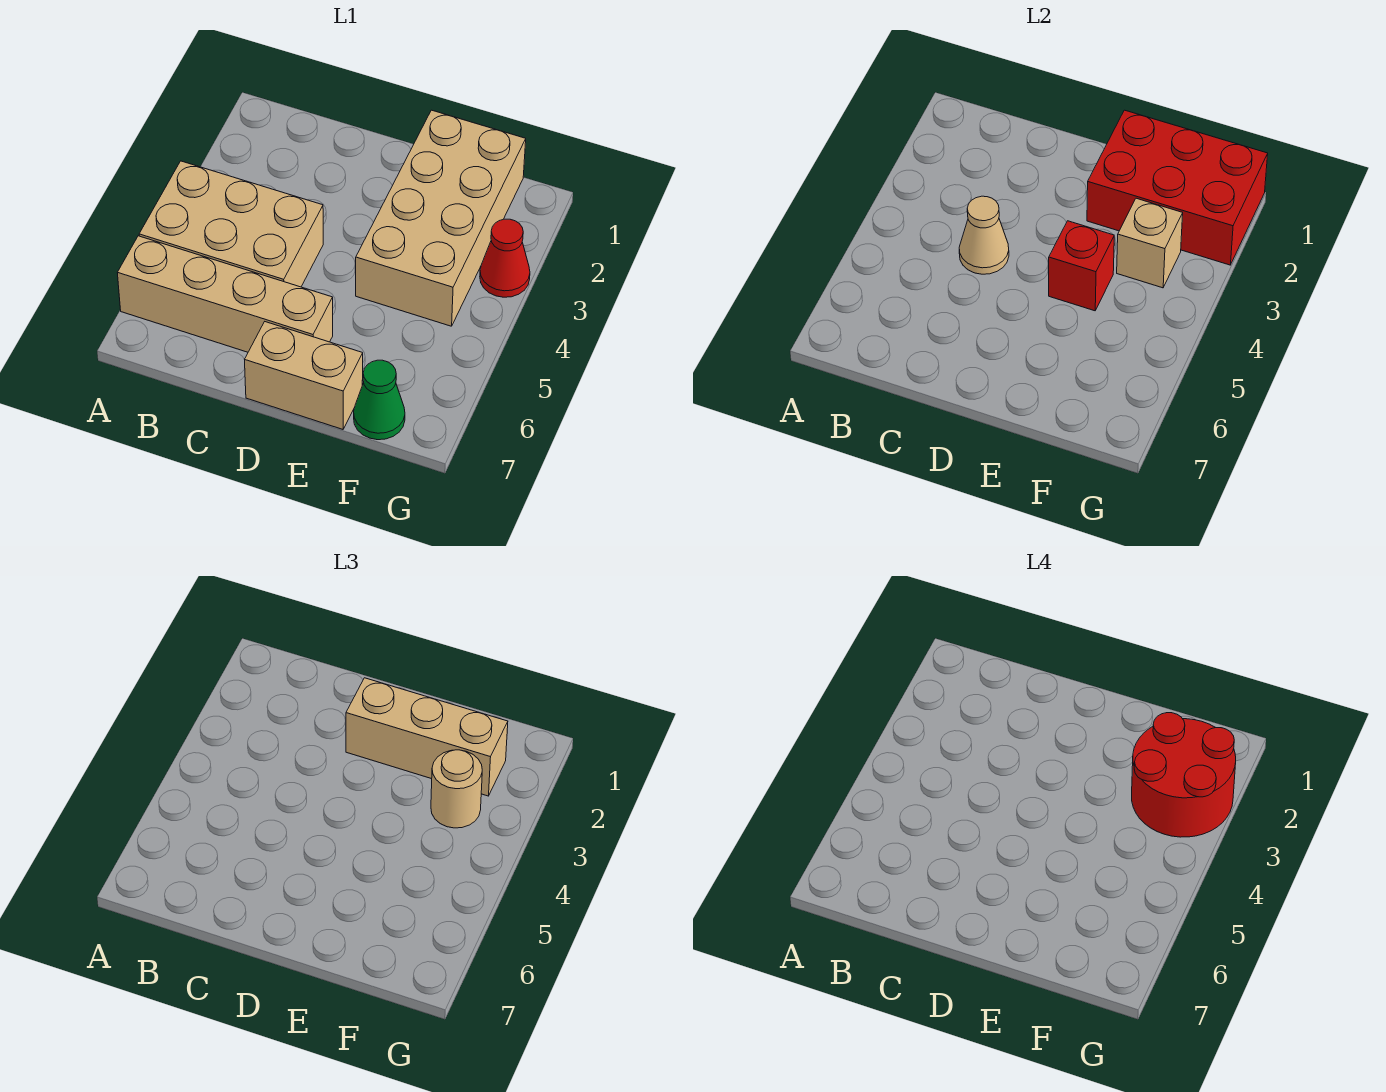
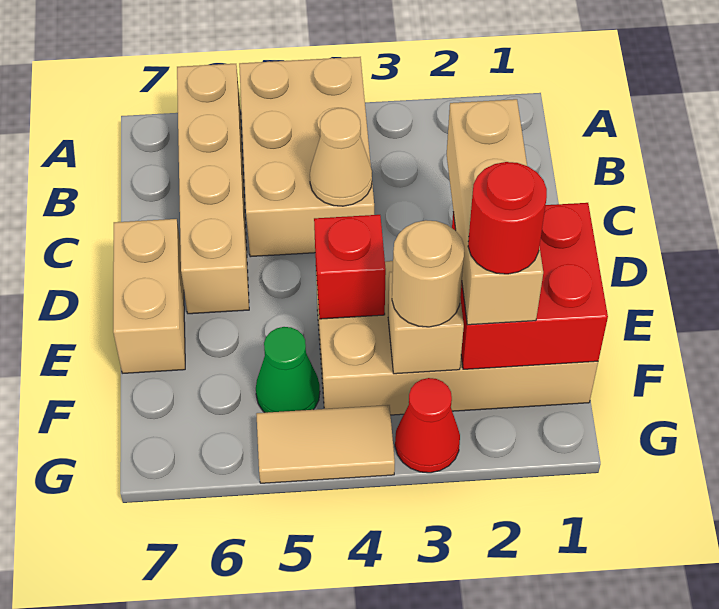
red brick E1:G2 level 2 -> red brick E1:F2 level 2
red round brick F2:G3 level 4 -> red round brick F2 level 4
green cone F7 level 1 -> green cone F5 level 1
none -> tan tile G4:G5 level 1

